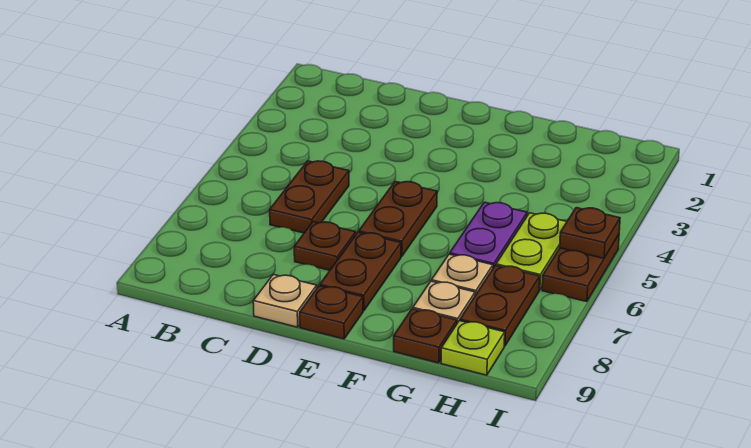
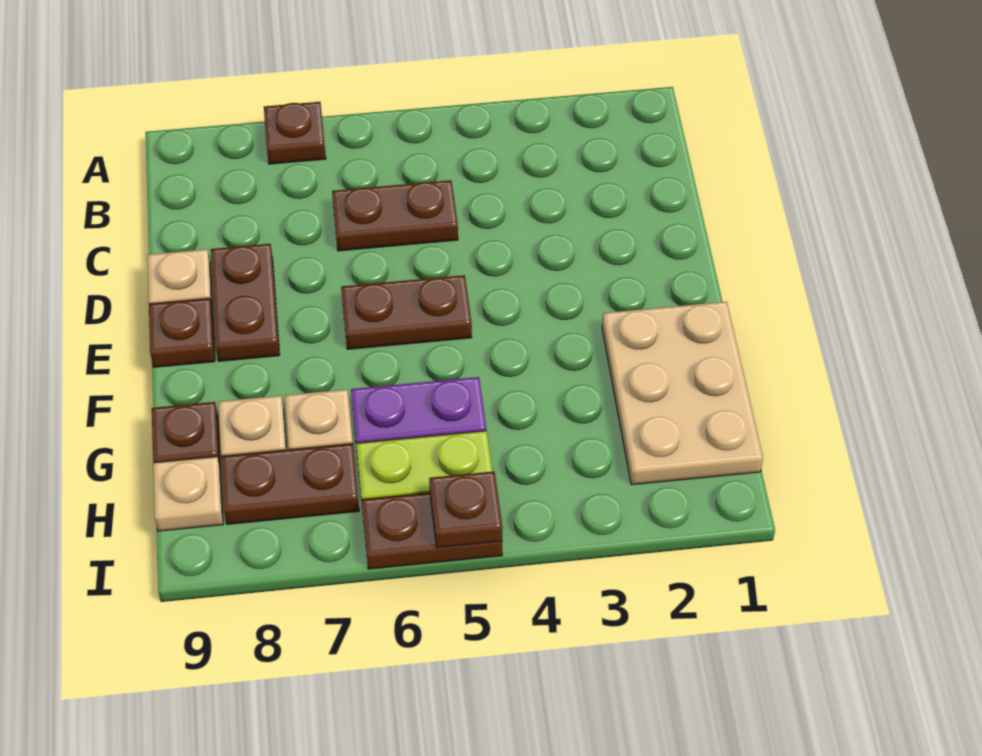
brown plate D7 level 1 -> brown plate A7 level 1
brown plate E7:E8 level 1 -> brown plate D8:E8 level 1
none -> tan plate F1:H2 level 1
lime plate H9 level 1 -> tan plate H9 level 1

